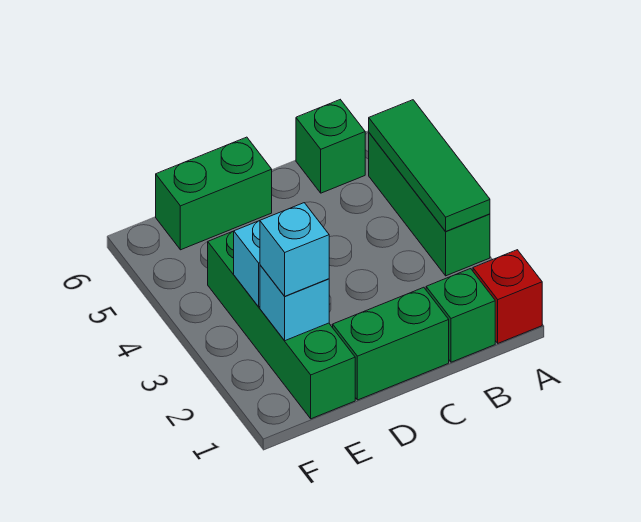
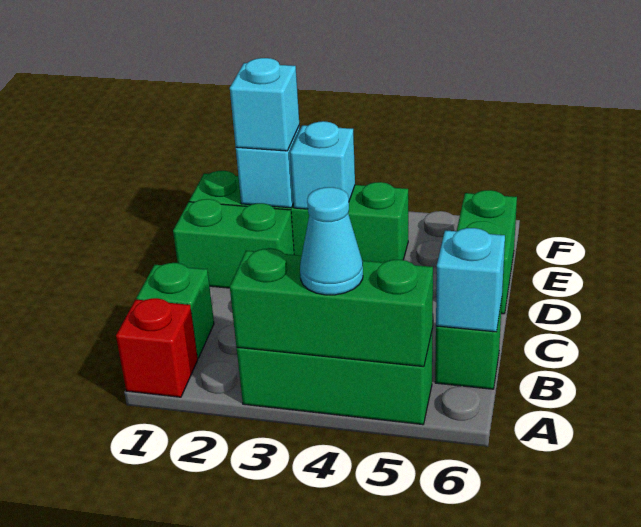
green tile A3:A5 level 2 -> green brick A3:A5 level 2
none -> cyan cone A4 level 3
none -> cyan brick B6 level 2
green brick C1:D1 level 1 -> green brick D1:D2 level 1

